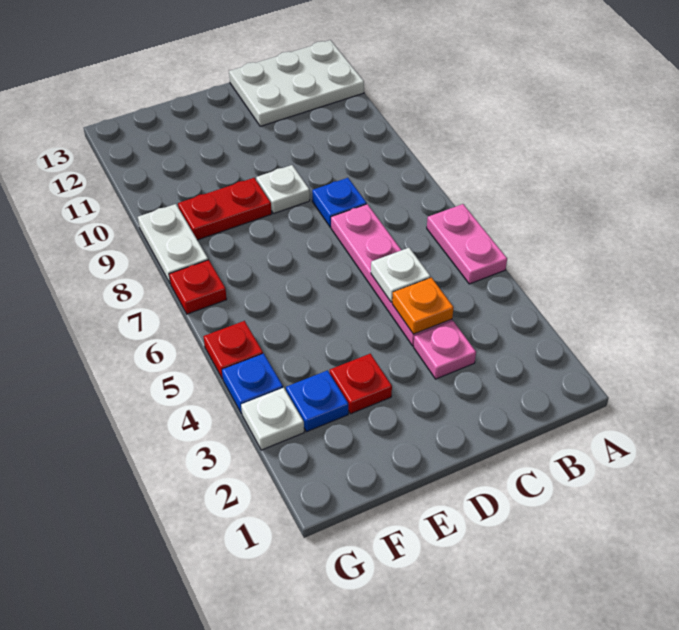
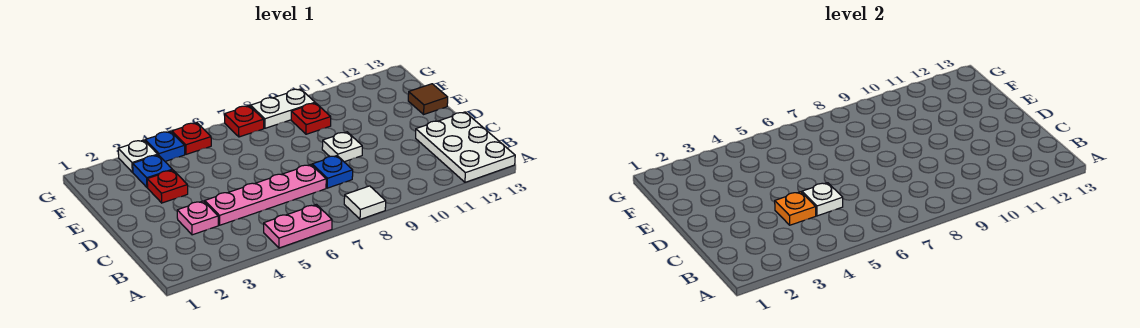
none -> white tile A8 level 1
red plate E9:F9 level 1 -> red plate F9 level 1
none -> brown tile E13 level 1

